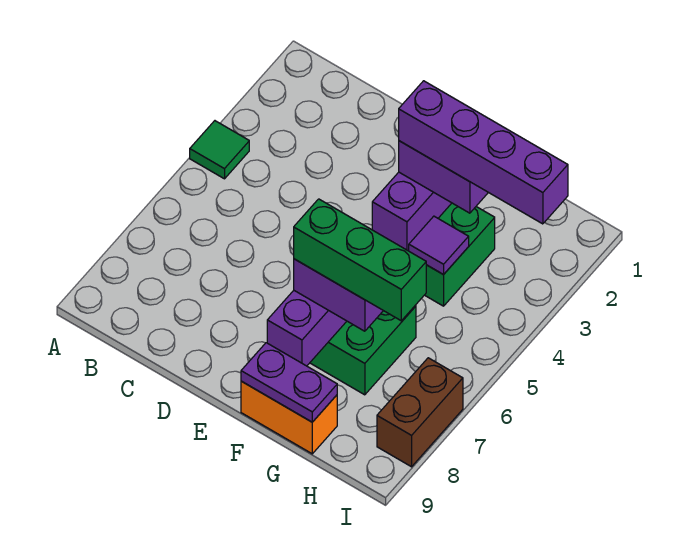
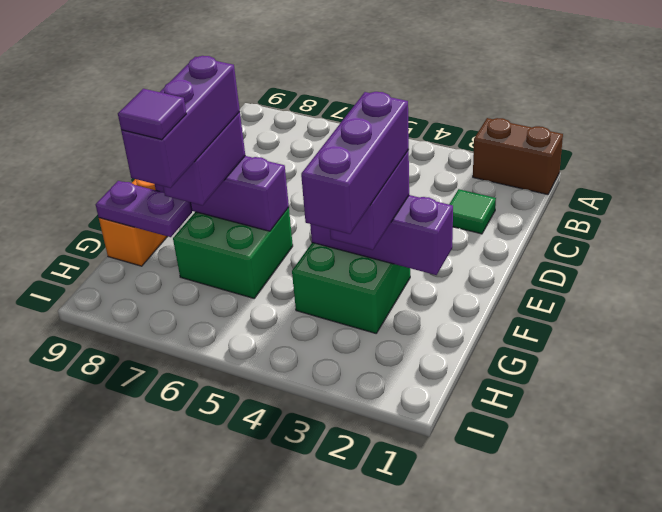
green tile A4 level 1 -> green tile C2 level 1
purple brick F3:I3 level 4 -> purple brick F3:H3 level 4
green brick F7:H7 level 4 -> purple brick F7:H7 level 4
purple plate F9:G9 level 2 -> purple plate G8:G9 level 2
purple tile G4 level 2 -> purple tile H7 level 5
brown brick I7:I8 level 1 -> brown brick A1:A2 level 1

